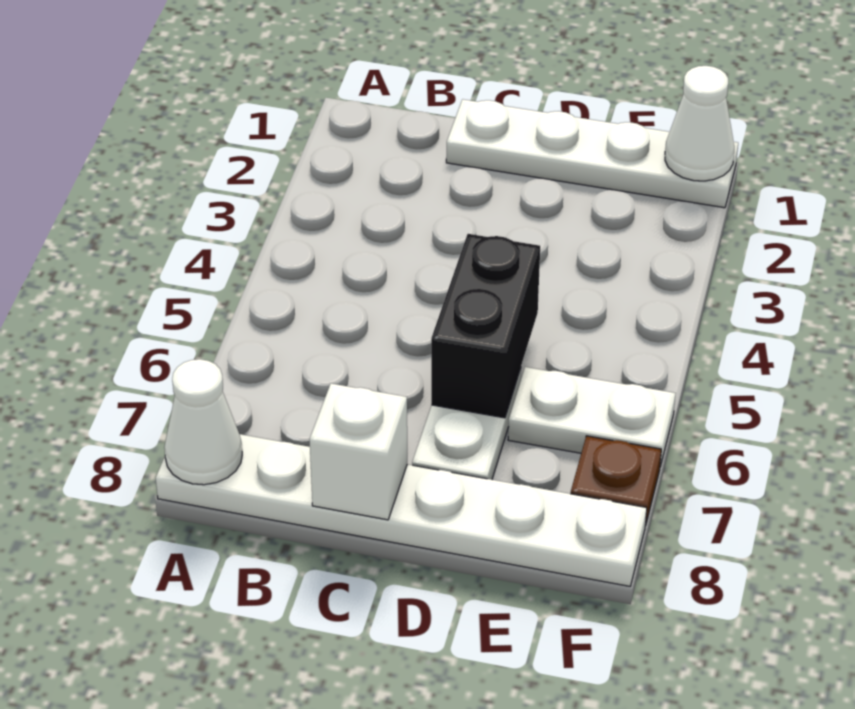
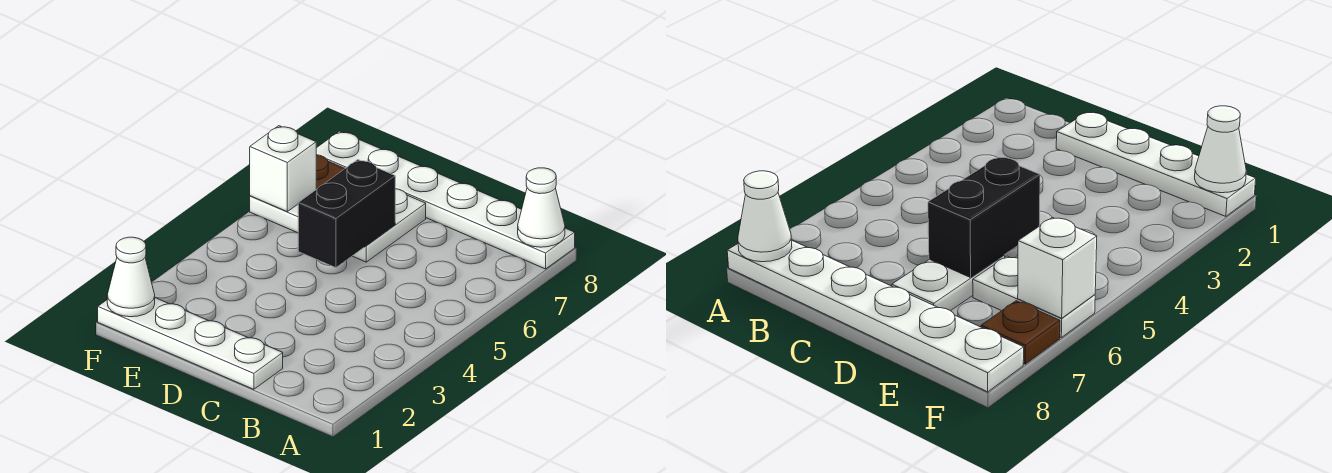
white brick C8 level 2 -> white brick F6 level 2

